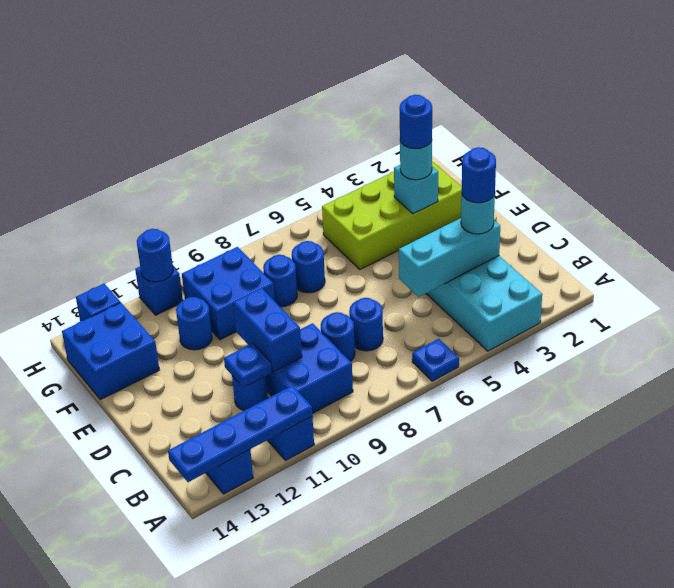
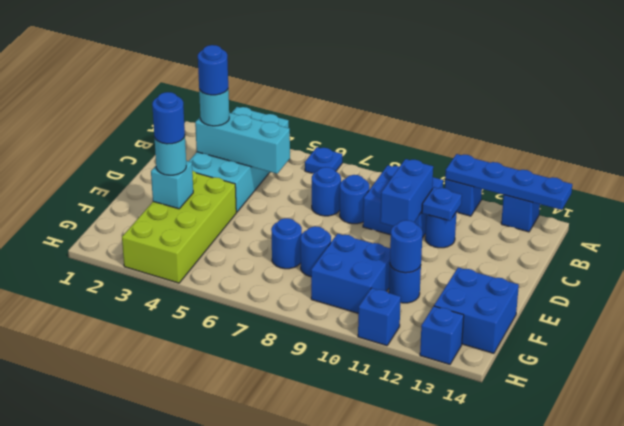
lime brick F2:G5 level 1 -> lime brick E3:H4 level 1
blue round brick H11 level 2 -> blue round brick F11 level 2

